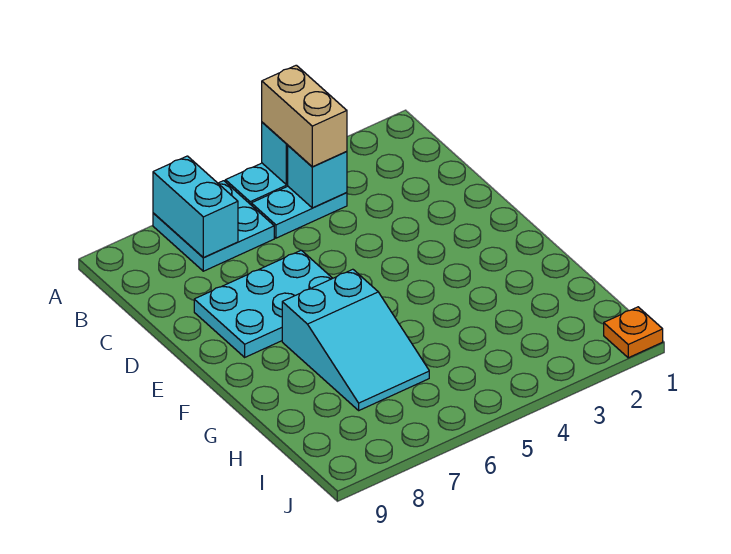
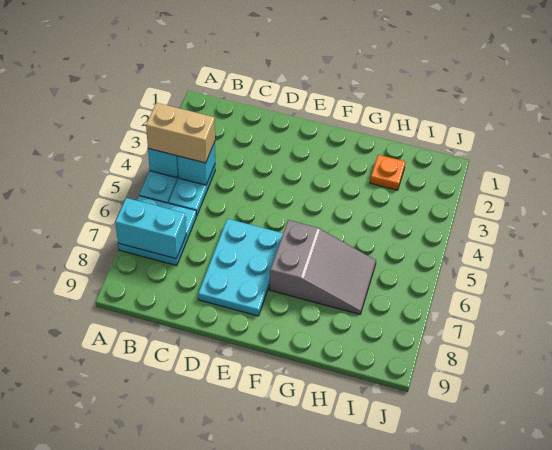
cyan slope F6:H7 level 1 top F -> grey slope F6:H7 level 1 top F
orange plate J1 level 1 -> orange plate H2 level 1

